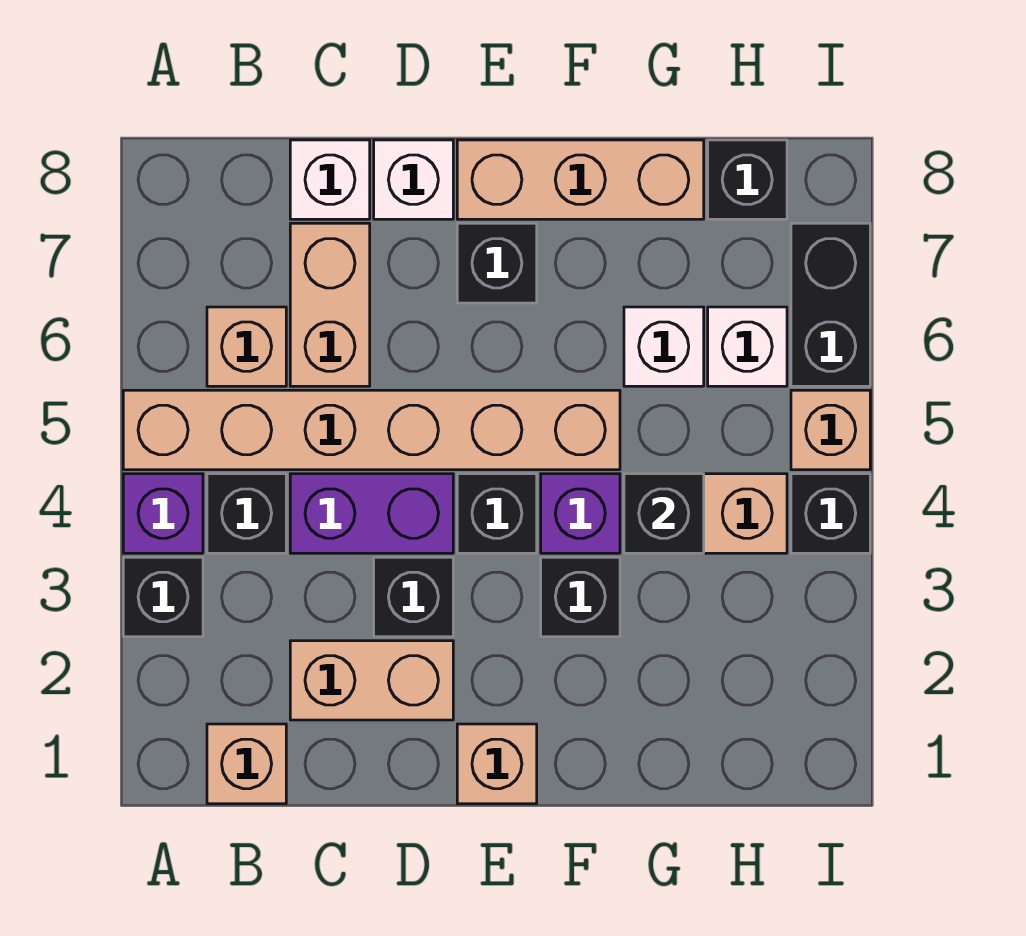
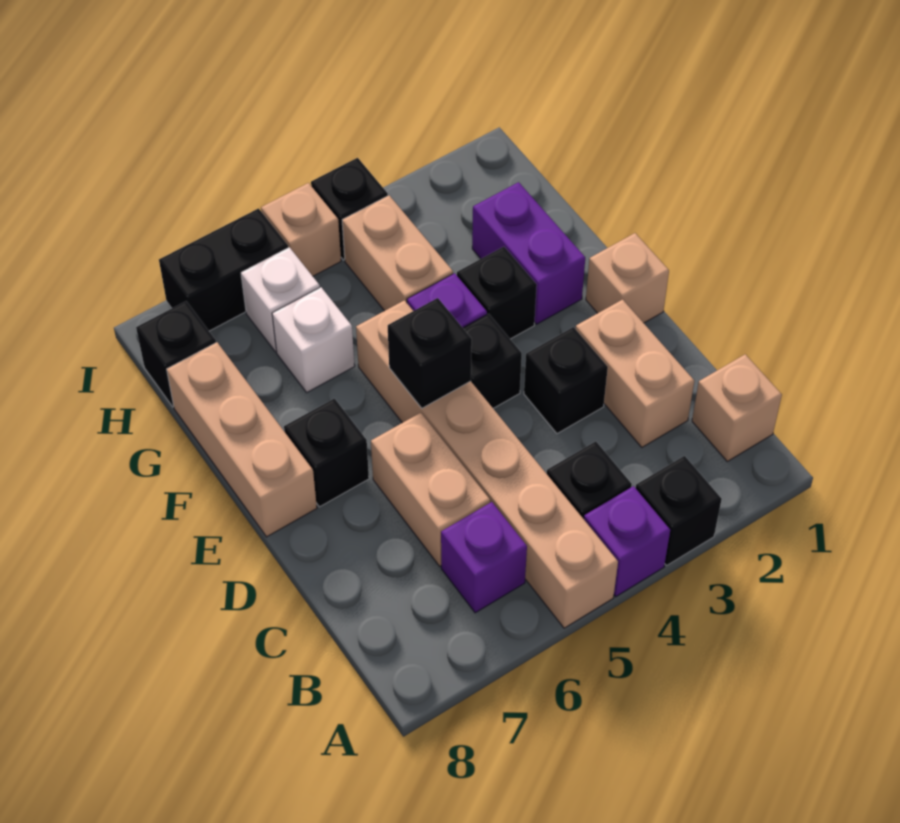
tan brick B6 level 1 -> purple brick B6 level 1
purple brick C4:D4 level 1 -> purple brick F2:G2 level 1
tan brick C6:C7 level 1 -> tan brick C6:D6 level 1
white brick C8 level 1 -> none
white brick D8 level 1 -> none
black brick G4 level 2 -> black brick E5 level 2

